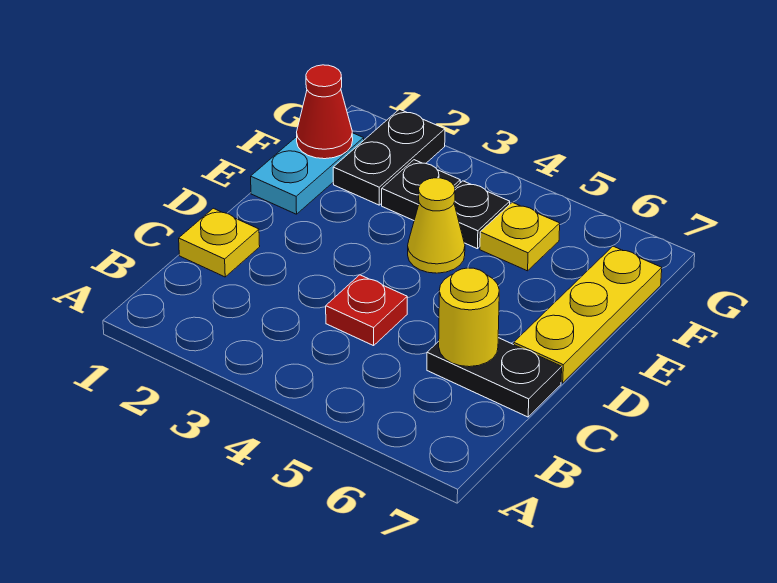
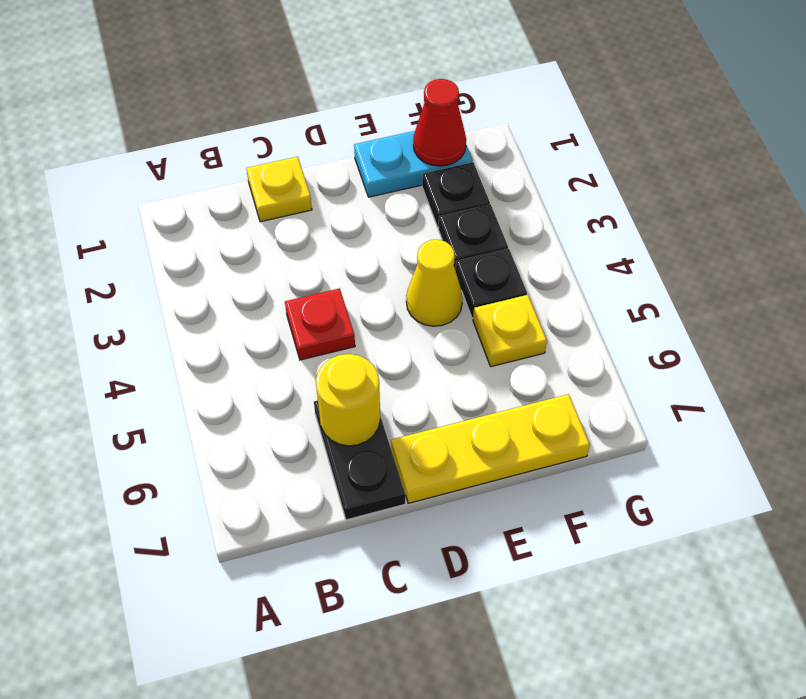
black plate F2:G2 level 1 -> black plate F2 level 1

